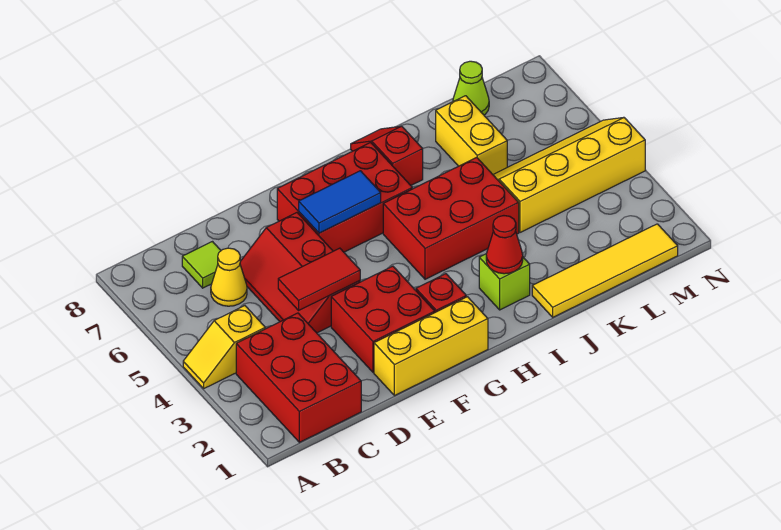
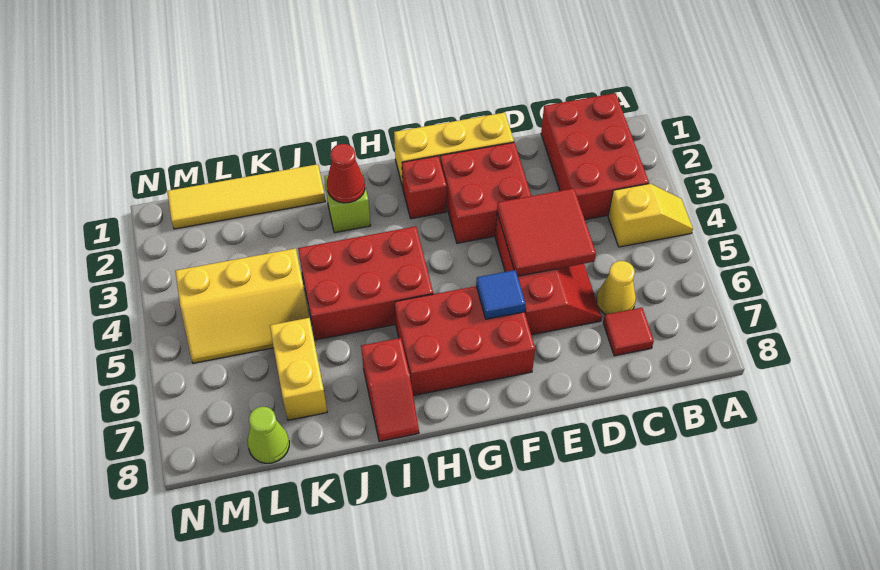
lime tile C7 level 1 -> red tile C7 level 1
red tile D4:E4 level 2 -> red tile D4:E5 level 2
blue tile F6:G6 level 2 -> blue tile F6 level 2
yellow slope K4:N5 level 1 top 4 -> yellow slope K4:M5 level 1 top 4

